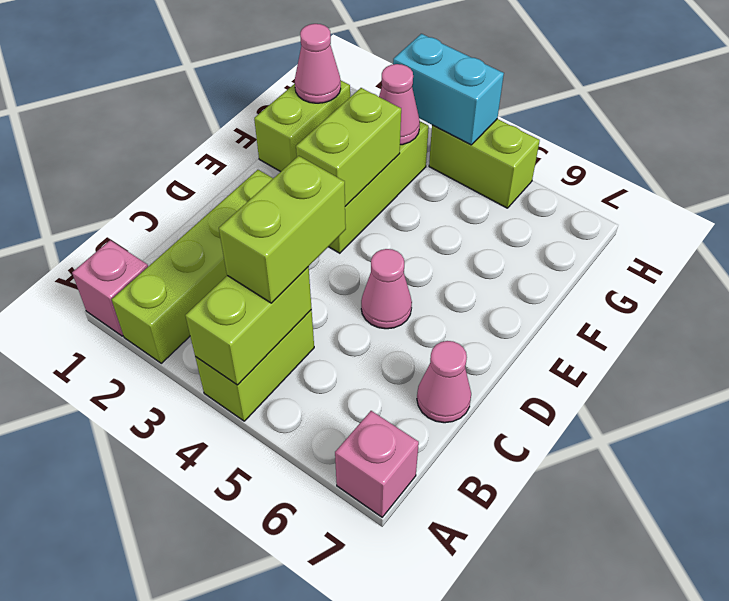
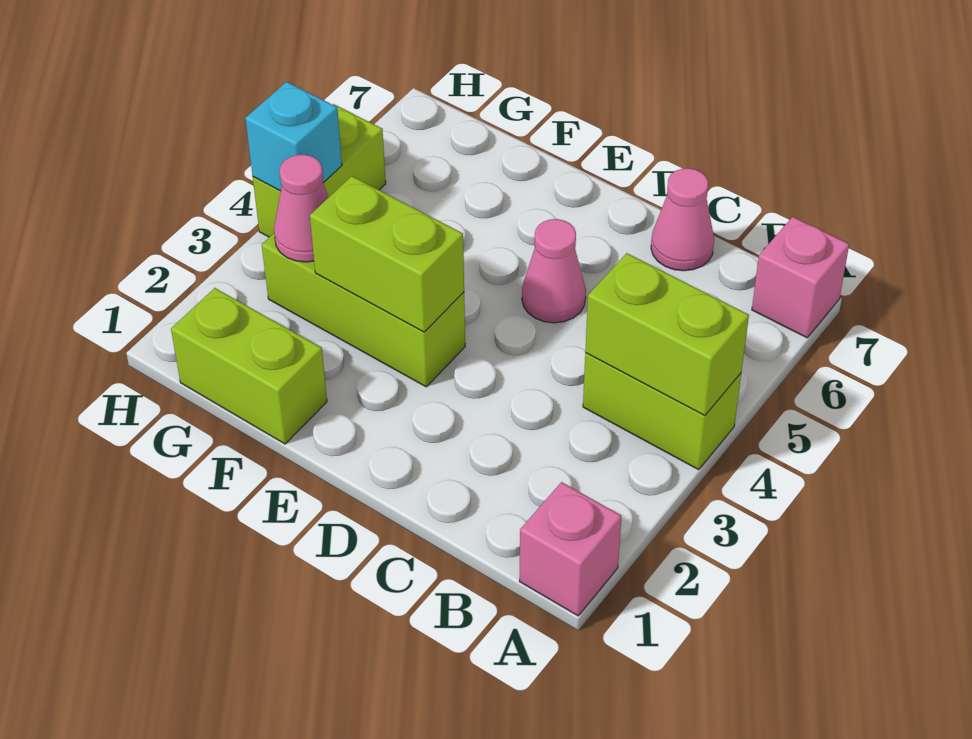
lime brick A2:D2 level 1 -> none
lime brick B4:C4 level 3 -> none
pink cone G1 level 2 -> none
cyan brick H3:H4 level 2 -> cyan brick H4 level 2

